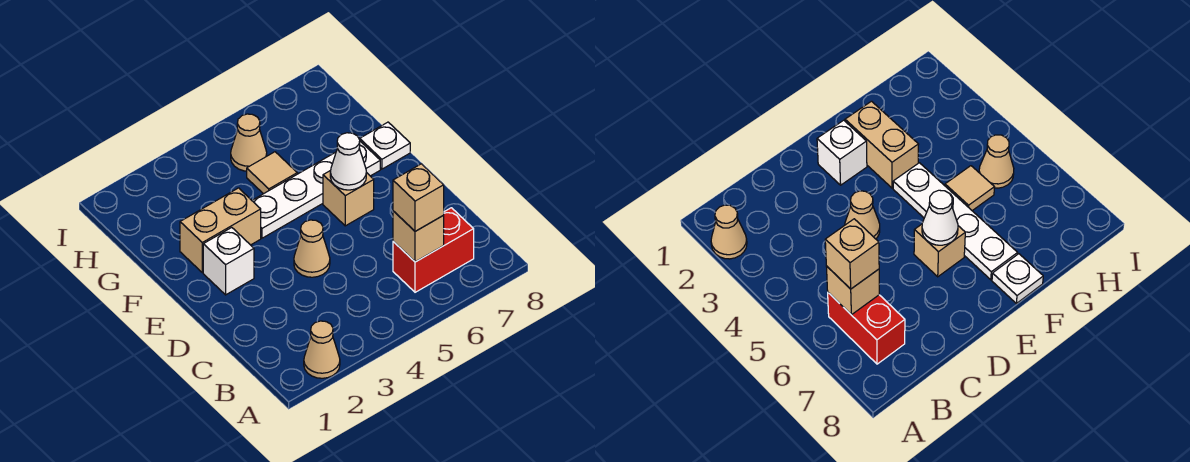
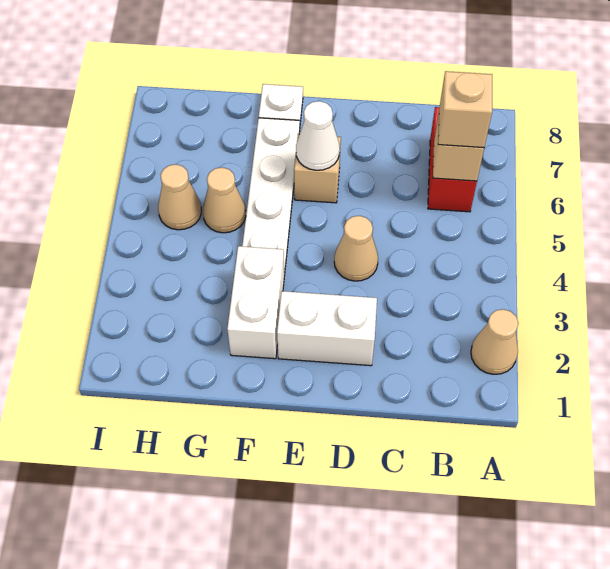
white brick E2 level 1 -> white brick D2:E2 level 1
tan brick F2:F3 level 1 -> white brick F2:F3 level 1
tan tile G5 level 1 -> tan cone G5 level 1

